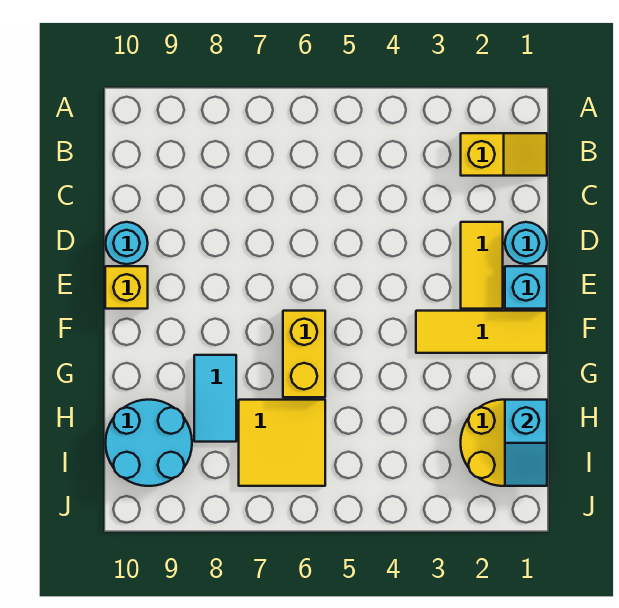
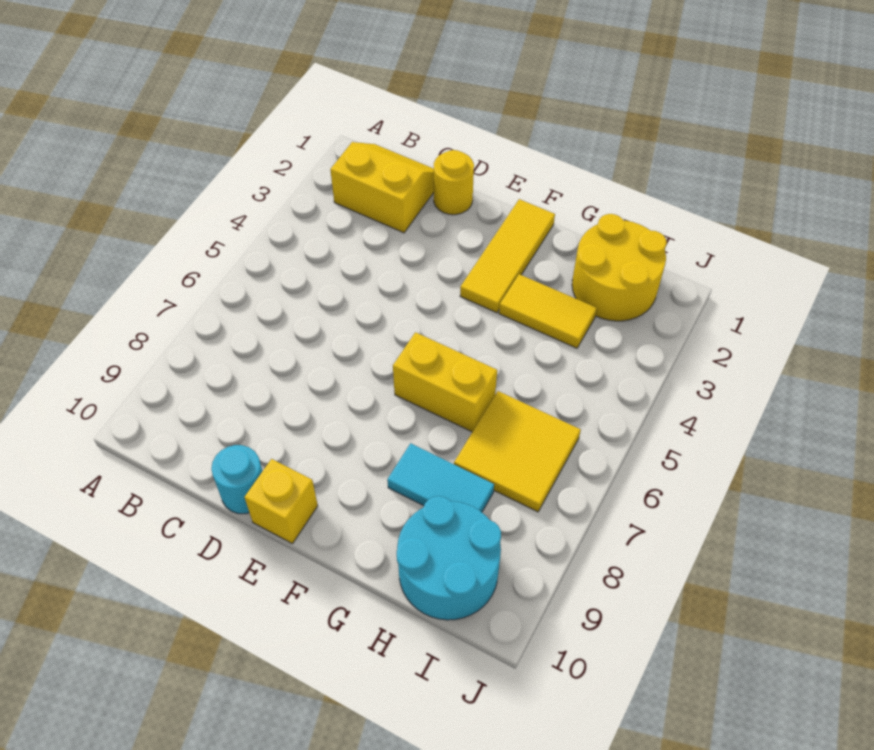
yellow slope B1:B2 level 1 top 2 -> yellow slope B1:C2 level 1 top 2
cyan round brick D1 level 1 -> yellow round brick D1 level 1
yellow tile D2:E2 level 1 -> yellow tile G3:H3 level 1
cyan brick E1 level 1 -> none
cyan slope H1:I1 level 2 top H -> none

